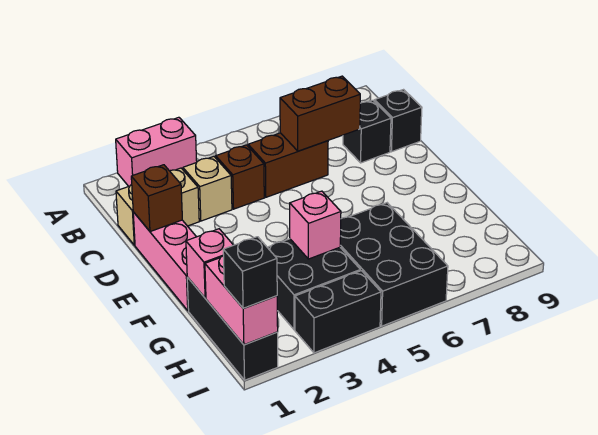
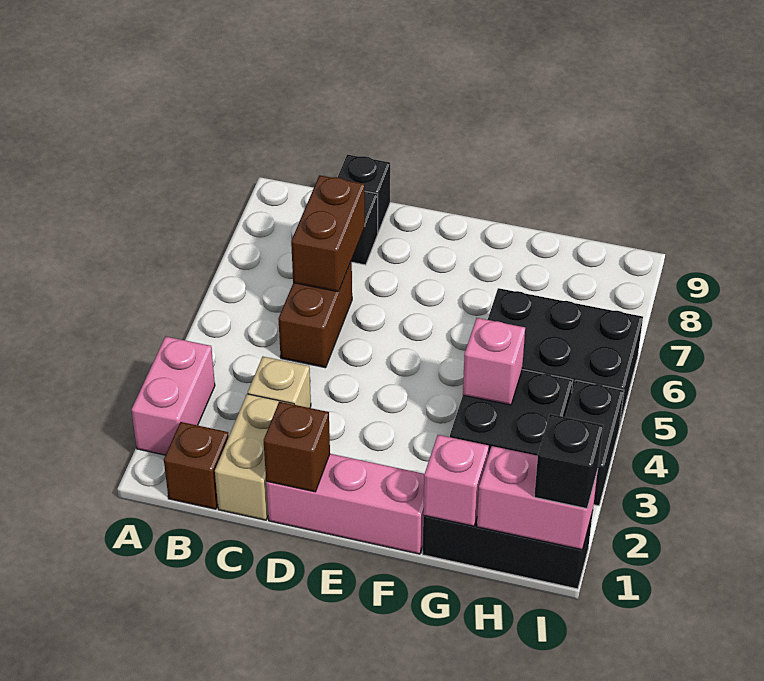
brown brick C4 level 1 -> brown brick B1 level 1

